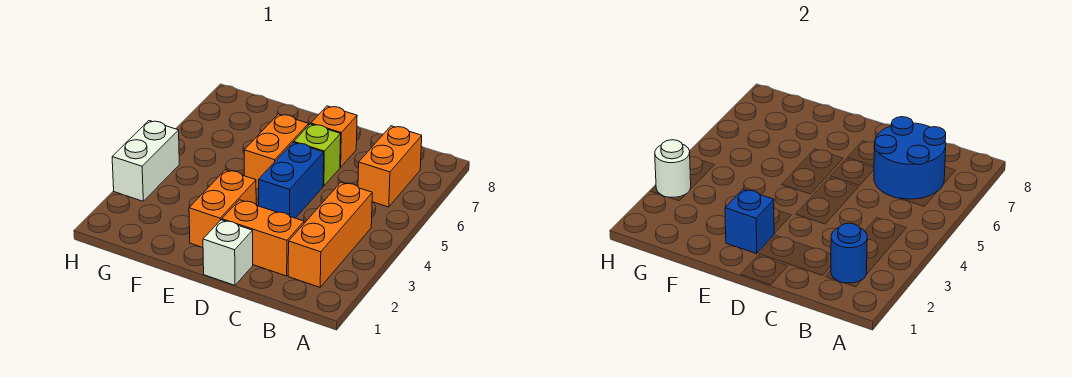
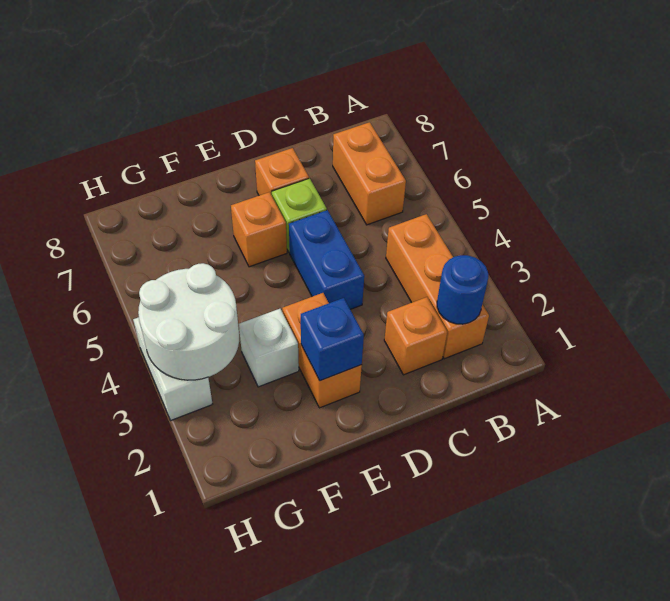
blue round brick B6:C7 level 2 -> none
orange brick C2:D2 level 1 -> orange brick C2 level 1
white brick D1 level 1 -> white brick F3 level 1
orange brick E5:E6 level 1 -> orange brick E6 level 1
white round brick H3 level 2 -> white round brick G3:H4 level 2

